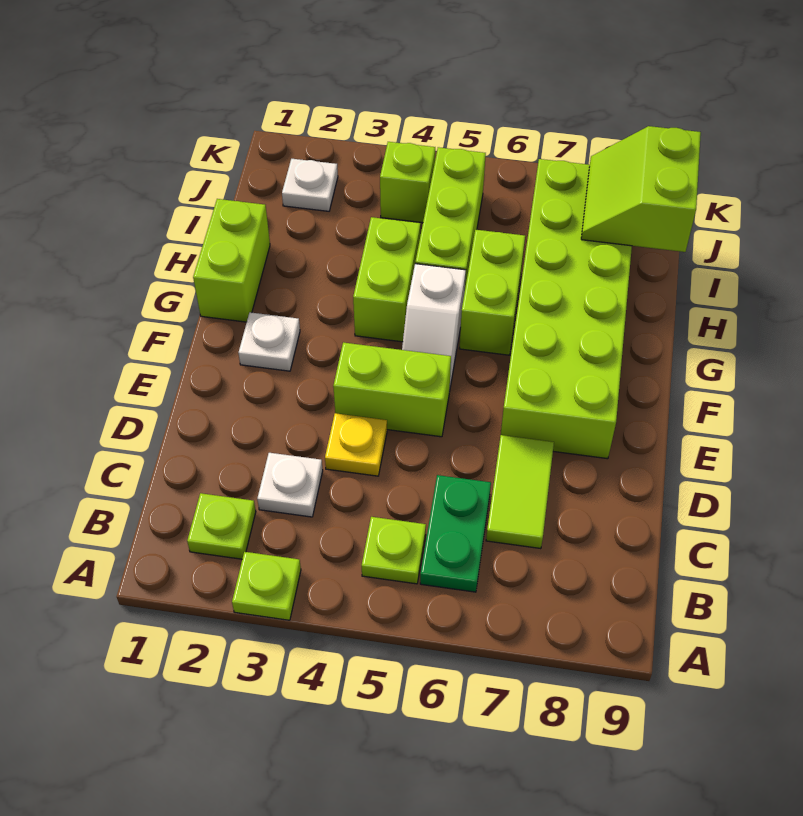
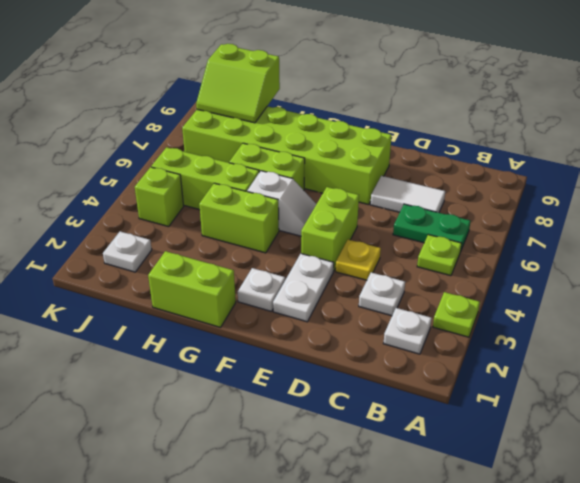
lime plate B2 level 1 -> white plate B2 level 1
lime tile C7:D7 level 1 -> white tile C7:D7 level 1
none -> white plate E2:E3 level 1

